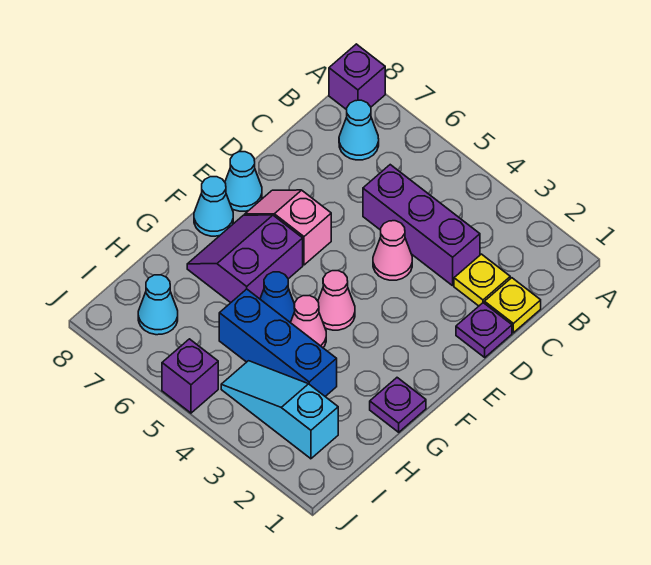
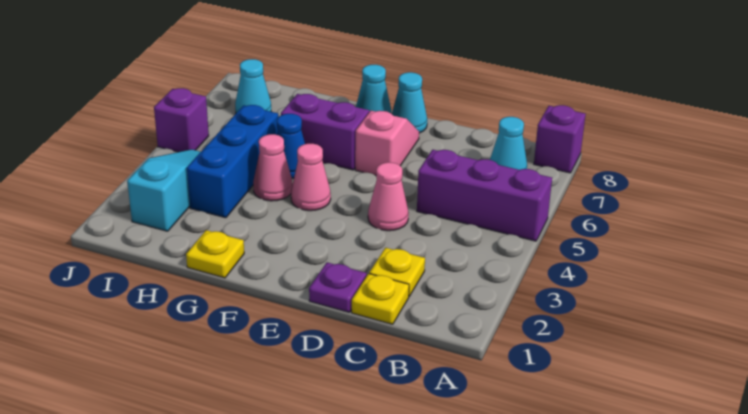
purple brick C3:C5 level 1 -> purple brick A5:C5 level 1
purple plate G1 level 1 -> yellow plate G1 level 1

